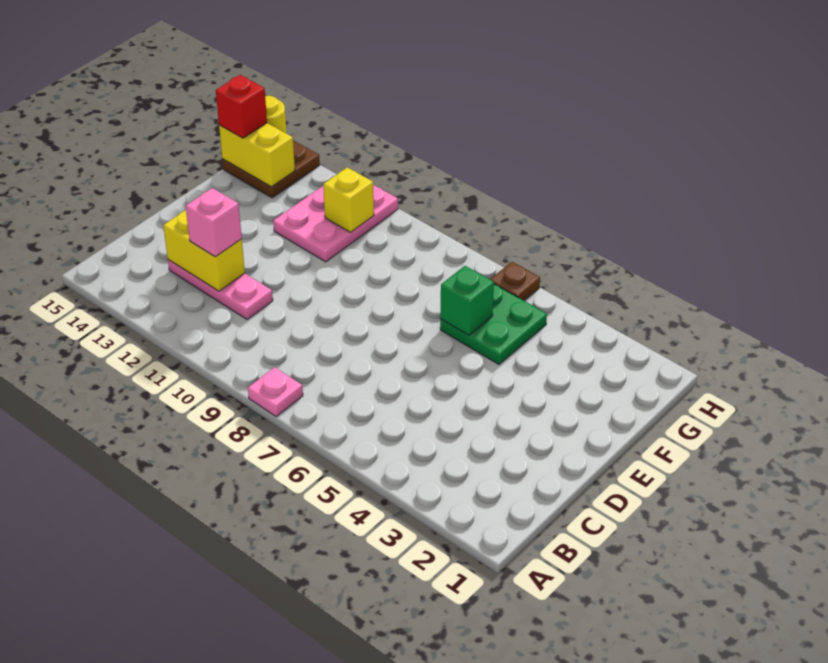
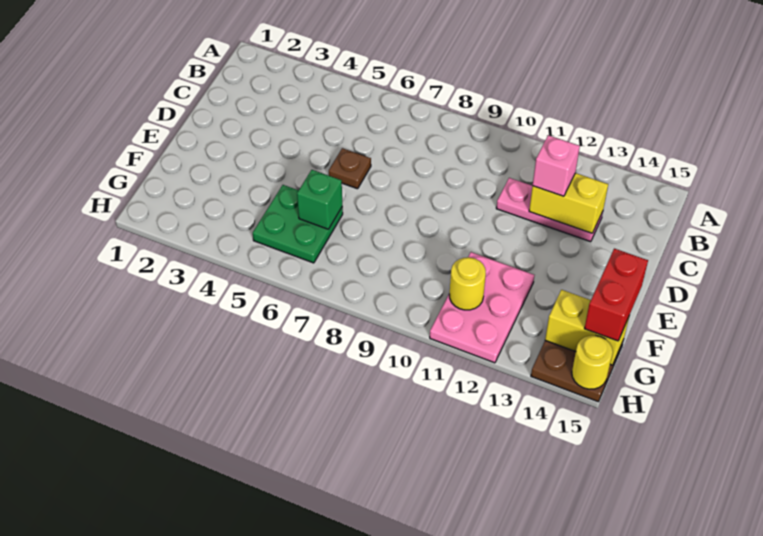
pink plate A8 level 1 -> none
yellow brick G11 level 2 -> yellow round brick G11 level 2
red brick G15 level 3 -> red brick F15:G15 level 3
brown plate H6 level 1 -> brown plate D6 level 1

